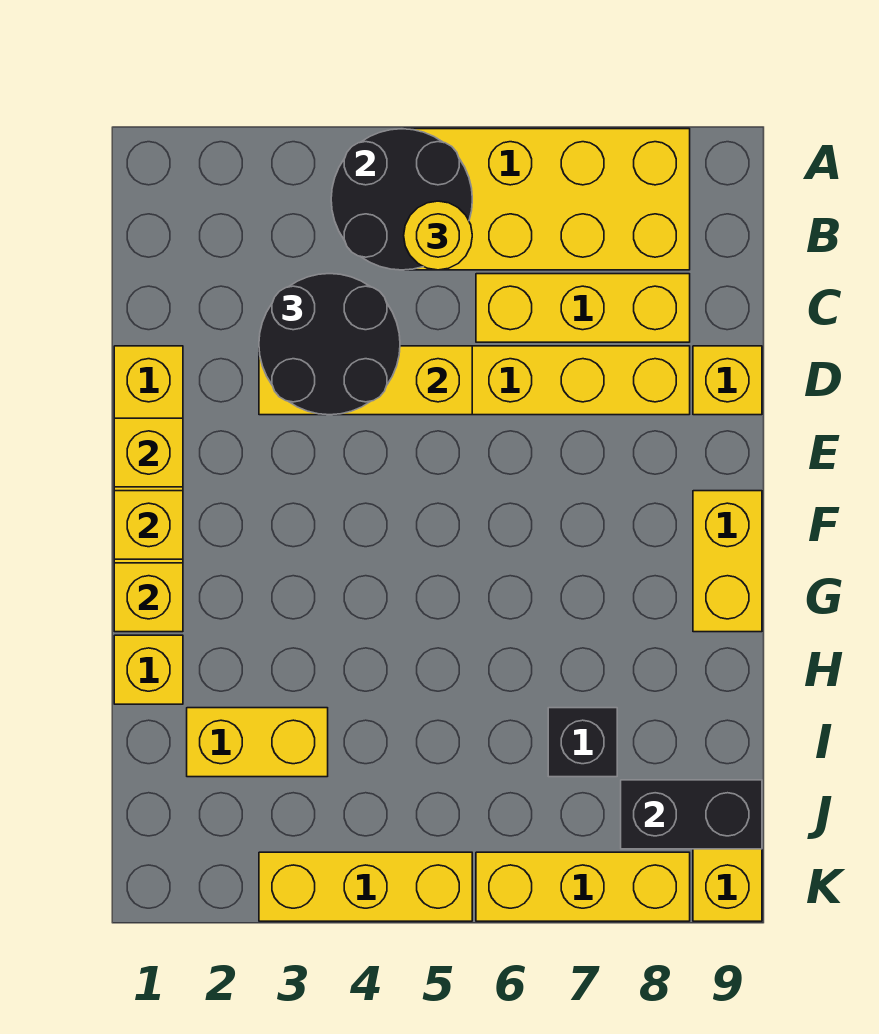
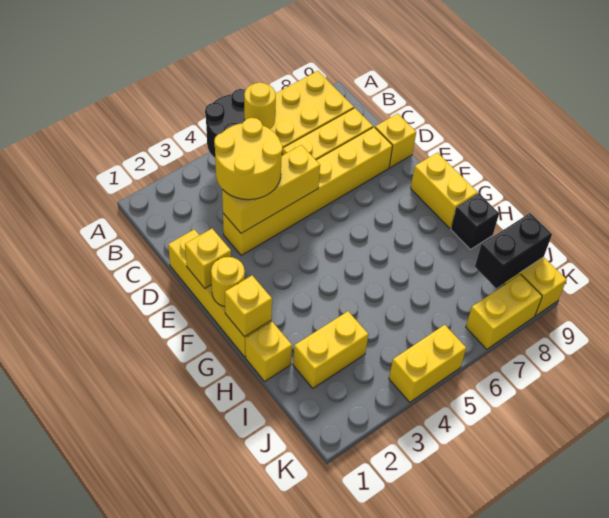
black round brick C3:D4 level 3 -> yellow round brick C3:D4 level 3
yellow brick F1 level 2 -> yellow round brick F1 level 2
black brick I7 level 1 -> black brick H9 level 1
yellow brick K3:K5 level 1 -> yellow brick K4:K5 level 1
yellow brick K6:K8 level 1 -> yellow brick K7:K8 level 1

